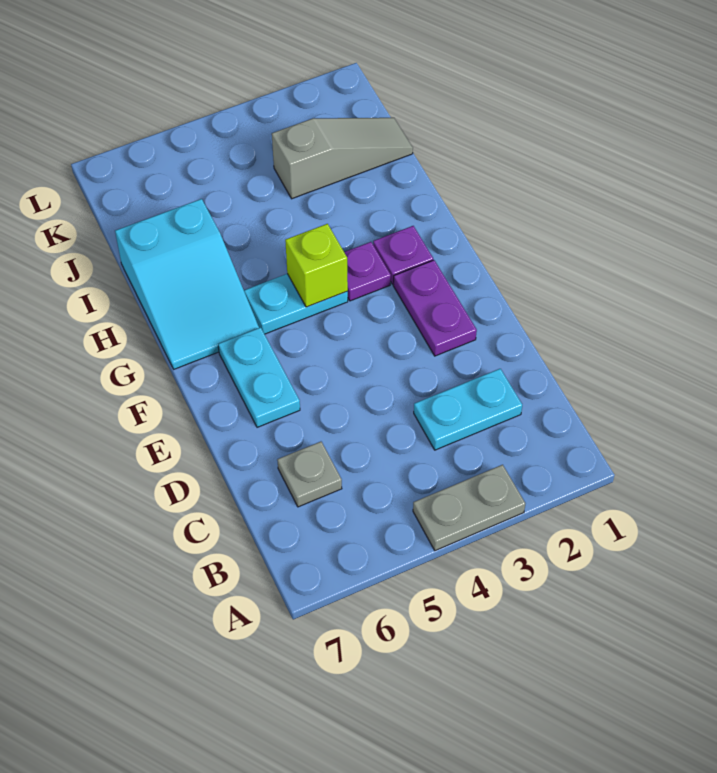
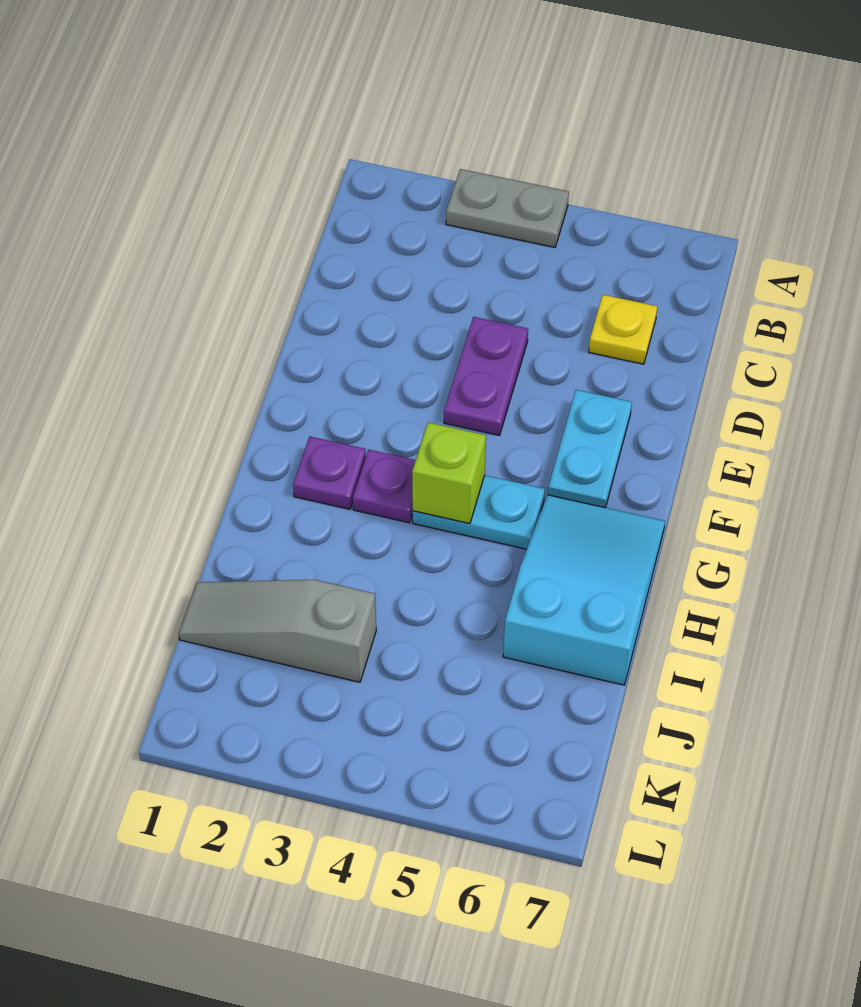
cyan plate C2:C3 level 1 -> none
grey plate C6 level 1 -> yellow plate C6 level 1
purple plate E2:F2 level 1 -> purple plate D4:E4 level 1

